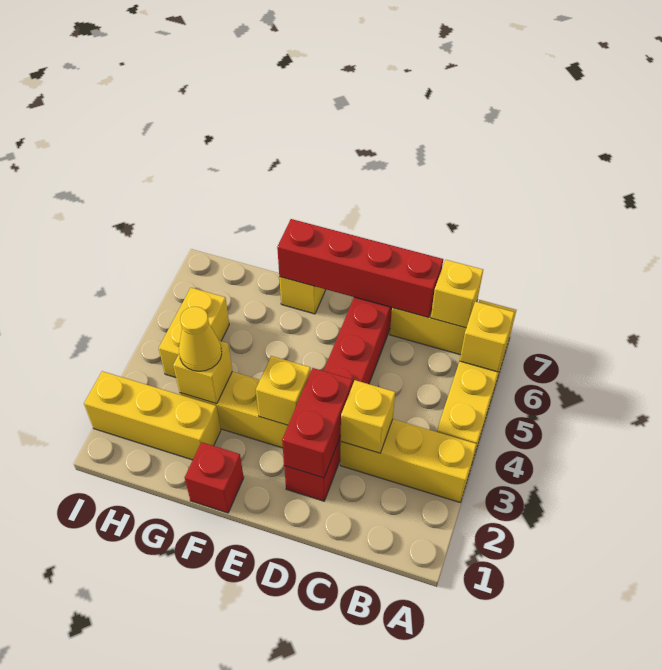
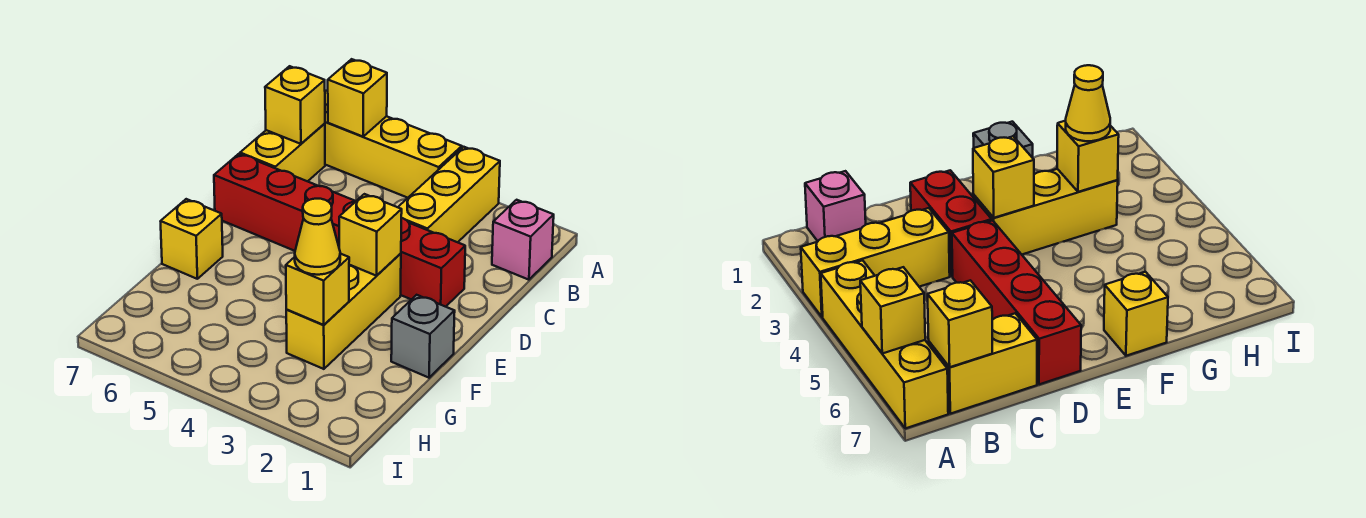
none -> pink brick B1 level 1
yellow brick C3 level 2 -> none
red brick C7:F7 level 2 -> none
red brick D2:D3 level 2 -> none
red brick F1 level 1 -> grey brick F1 level 1
yellow brick G2:I2 level 1 -> none
yellow brick H4:H5 level 1 -> none

